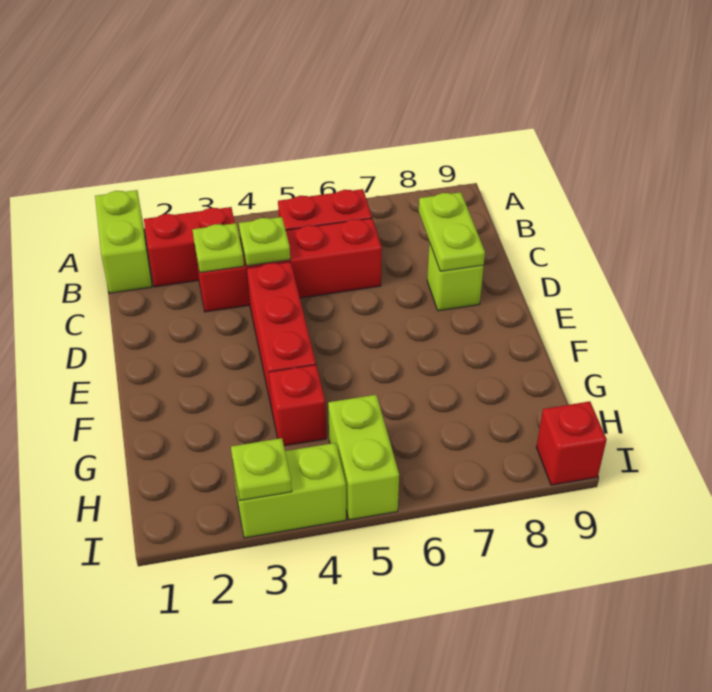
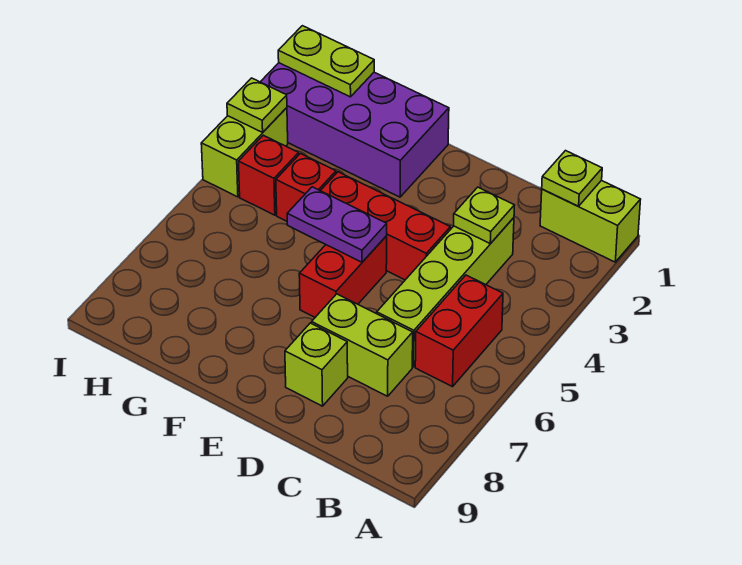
red brick B2:B3 level 1 -> red brick E5:E6 level 1
red brick C3:C6 level 1 -> lime brick C3:C6 level 1
lime plate C4 level 2 -> lime plate B1 level 2
lime plate C8:D8 level 2 -> lime plate H1:I1 level 2
none -> purple plate E5:F5 level 2
none -> purple brick F1:I2 level 1
lime brick H5:I5 level 1 -> lime brick C7:D7 level 1
red brick I9 level 1 -> red brick H4 level 1

